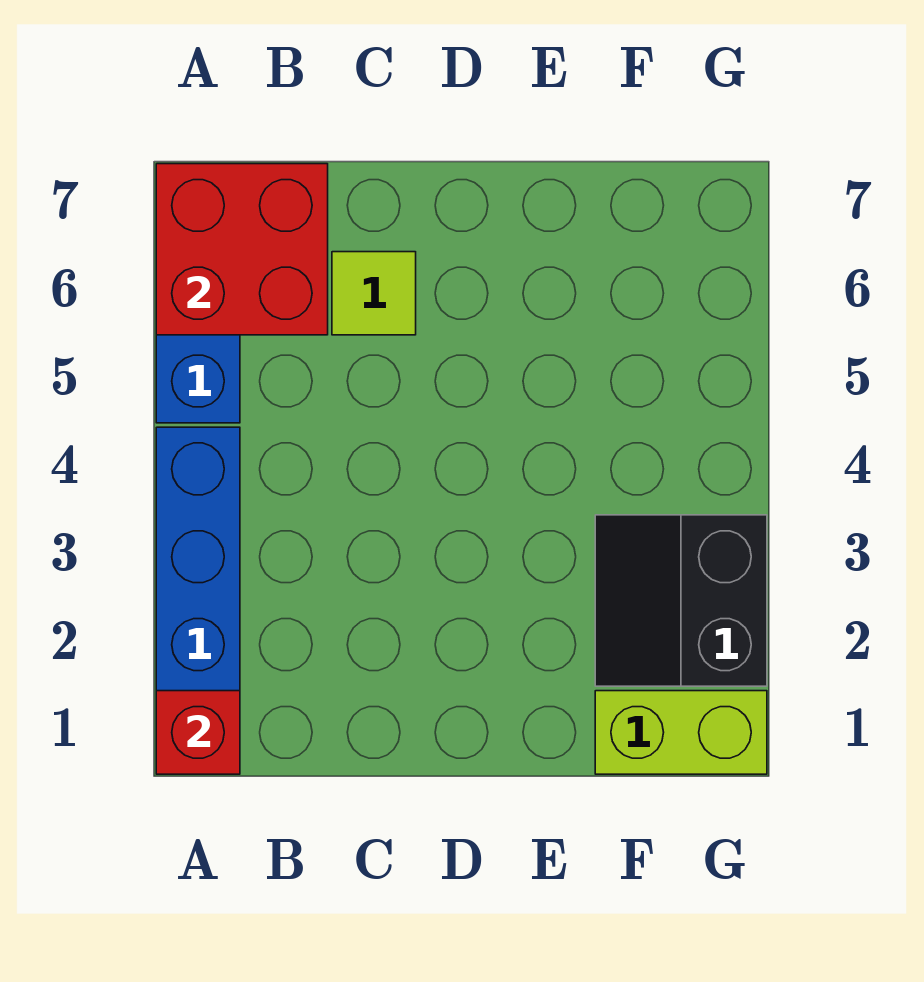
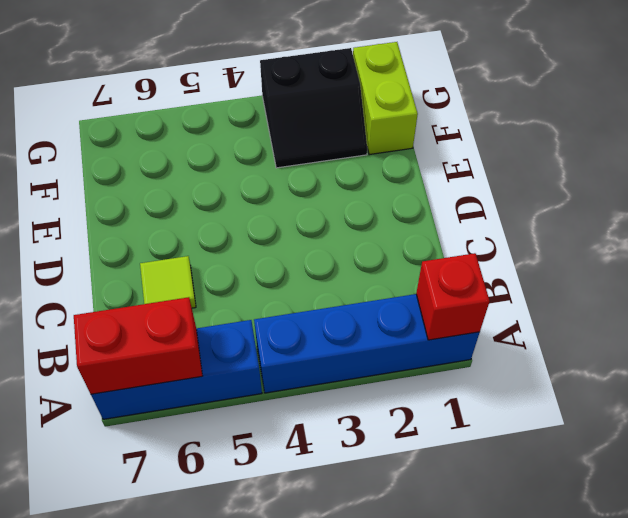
red brick A6:B7 level 2 -> red brick A6:A7 level 2

